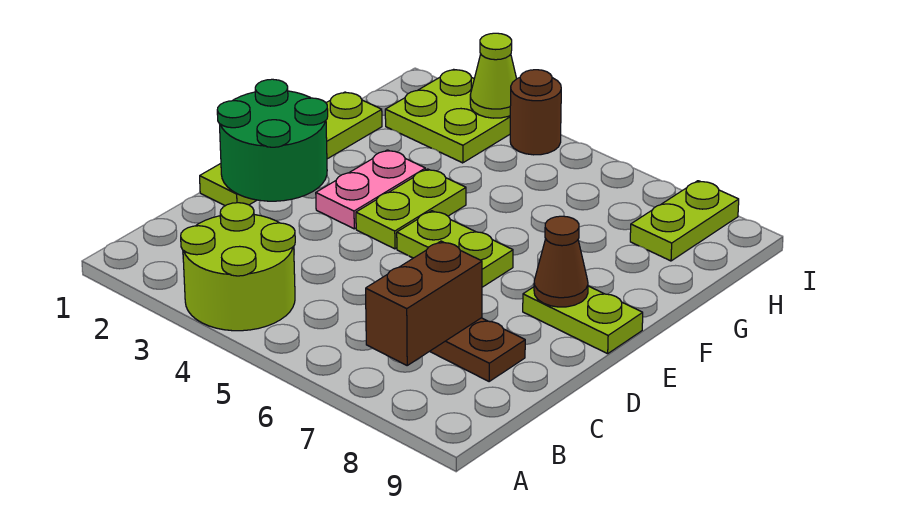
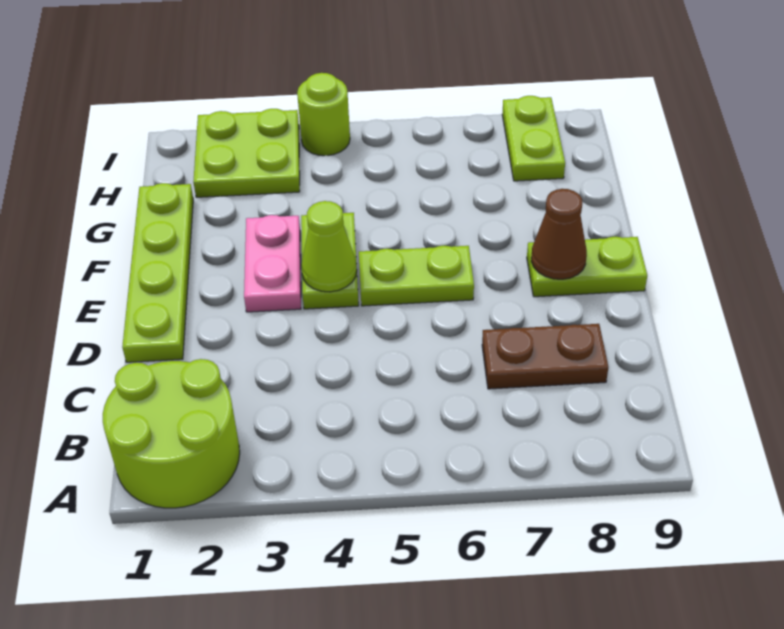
lime round brick A3:B4 level 1 -> lime round brick A1:B2 level 1
brown brick B7:C7 level 2 -> none
green round brick D1:E2 level 2 -> none
lime cone I3 level 2 -> lime cone E4 level 2
brown round brick I4 level 1 -> lime round brick I4 level 1

